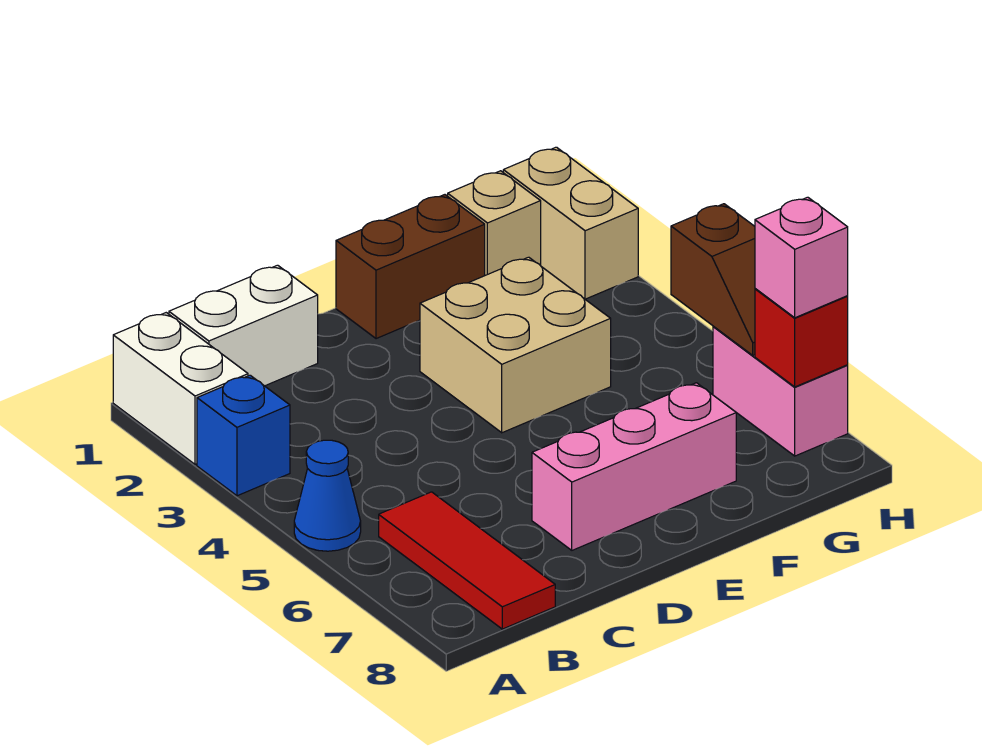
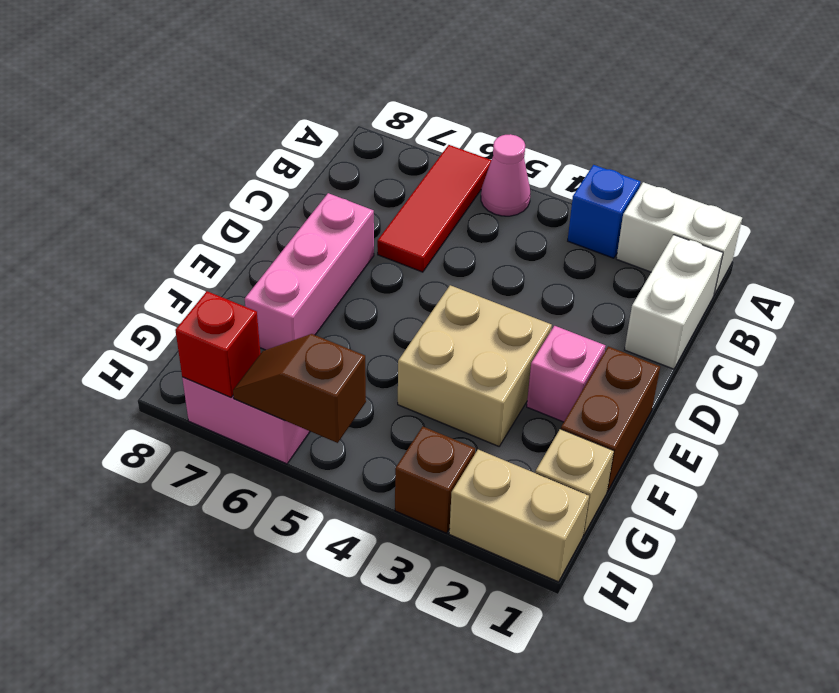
blue cone A5 level 1 -> pink cone A5 level 1
red tile B6:B8 level 1 -> red tile A6:C6 level 1
none -> brown brick H3 level 1
pink brick H7 level 3 -> pink brick E2 level 1

